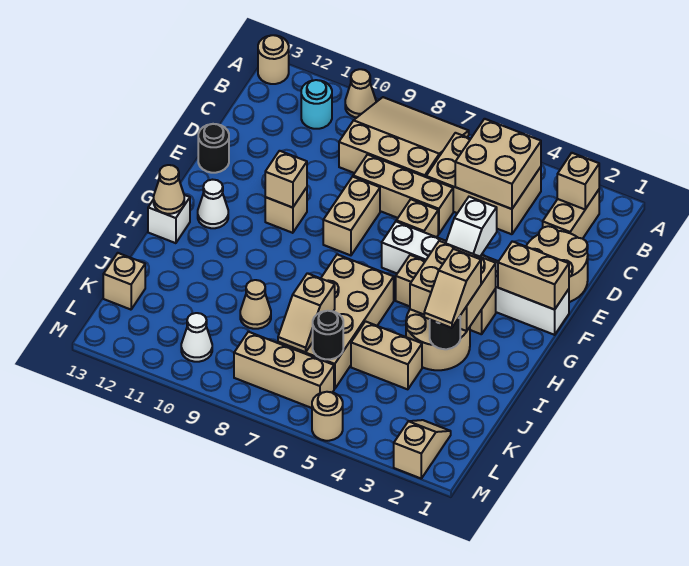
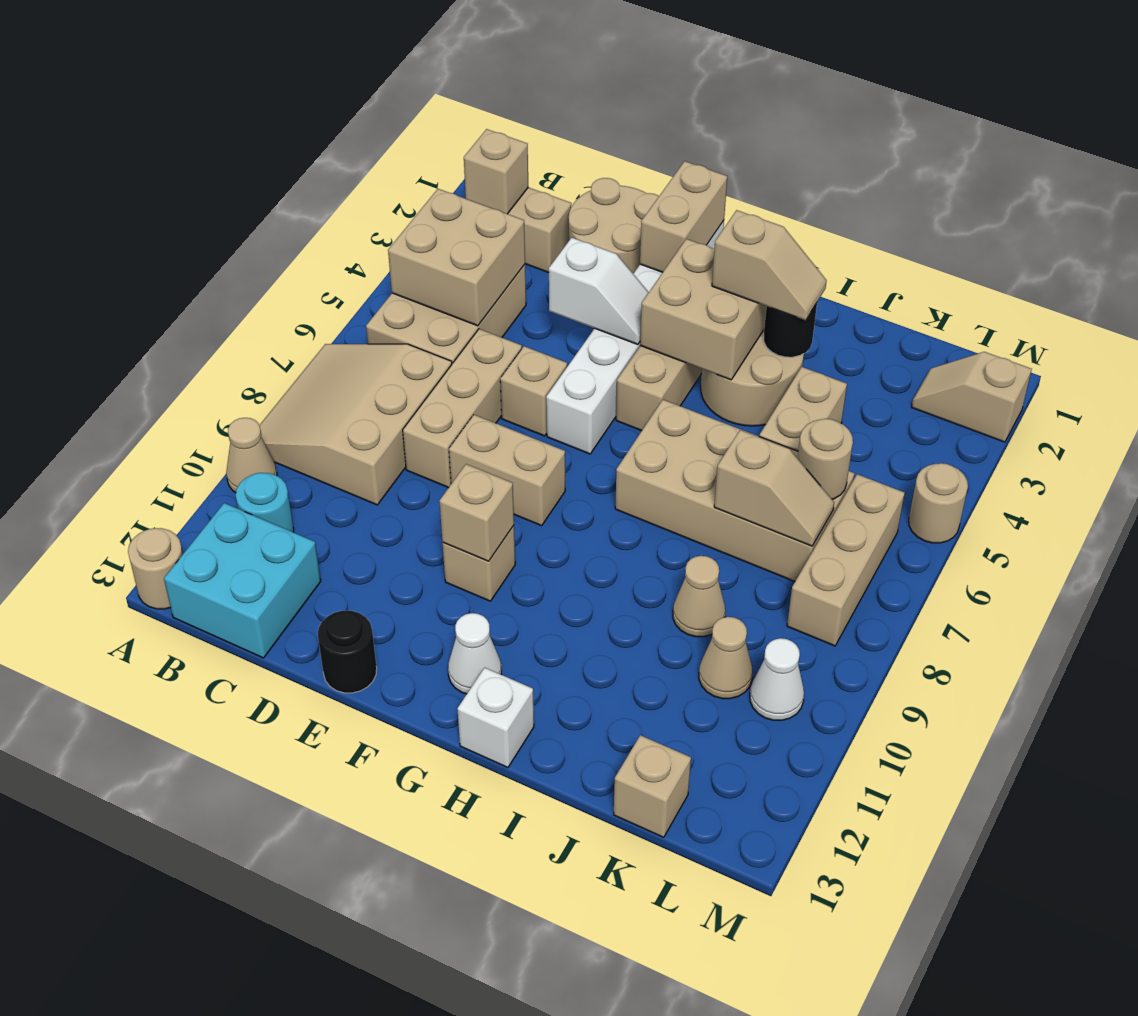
none -> cyan brick B12:C13 level 1
tan cone H13 level 2 -> tan cone K10 level 1
black round brick K6 level 2 -> tan round brick K6 level 2

